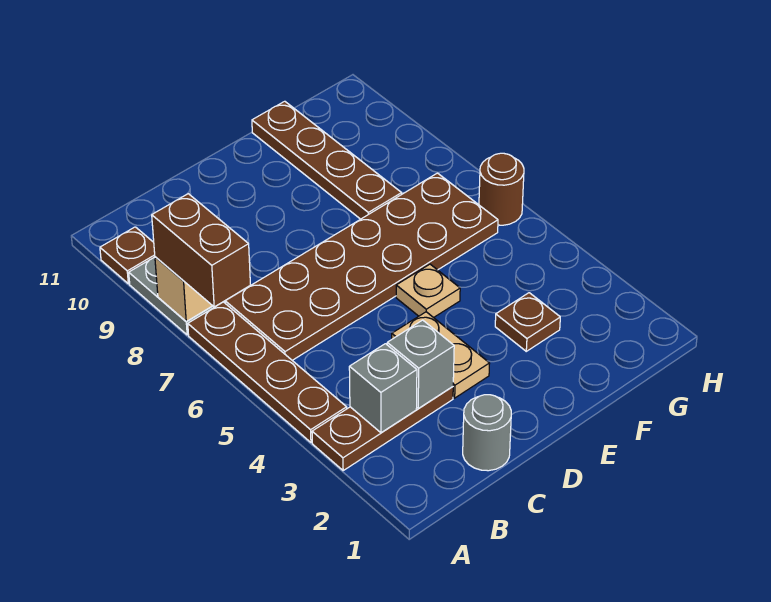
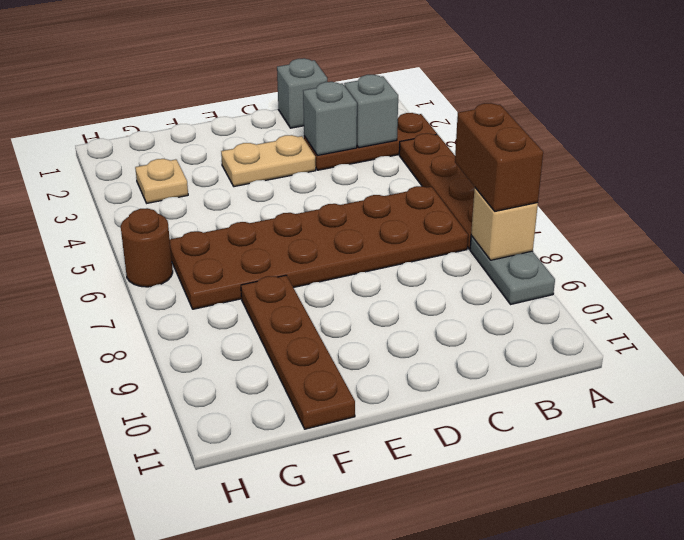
brown plate A10 level 1 -> none
grey round brick C1 level 1 -> grey brick C1 level 1
tan plate D3:D4 level 1 -> tan plate D3:E3 level 1
tan plate E5 level 1 -> tan plate G3 level 1
brown plate F3 level 1 -> none

